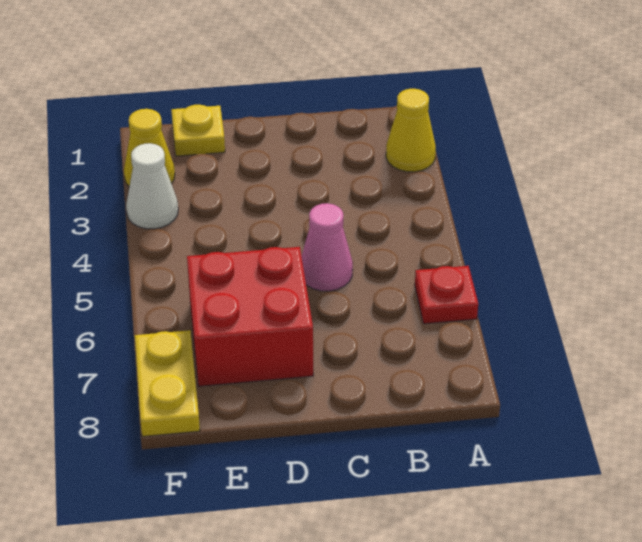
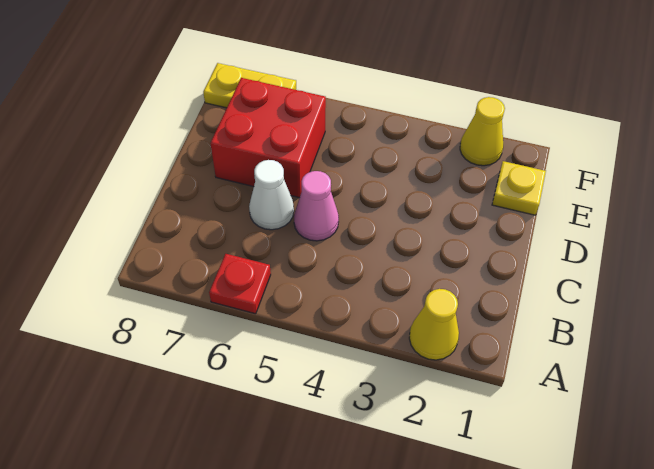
white cone F3 level 1 -> white cone C6 level 1

